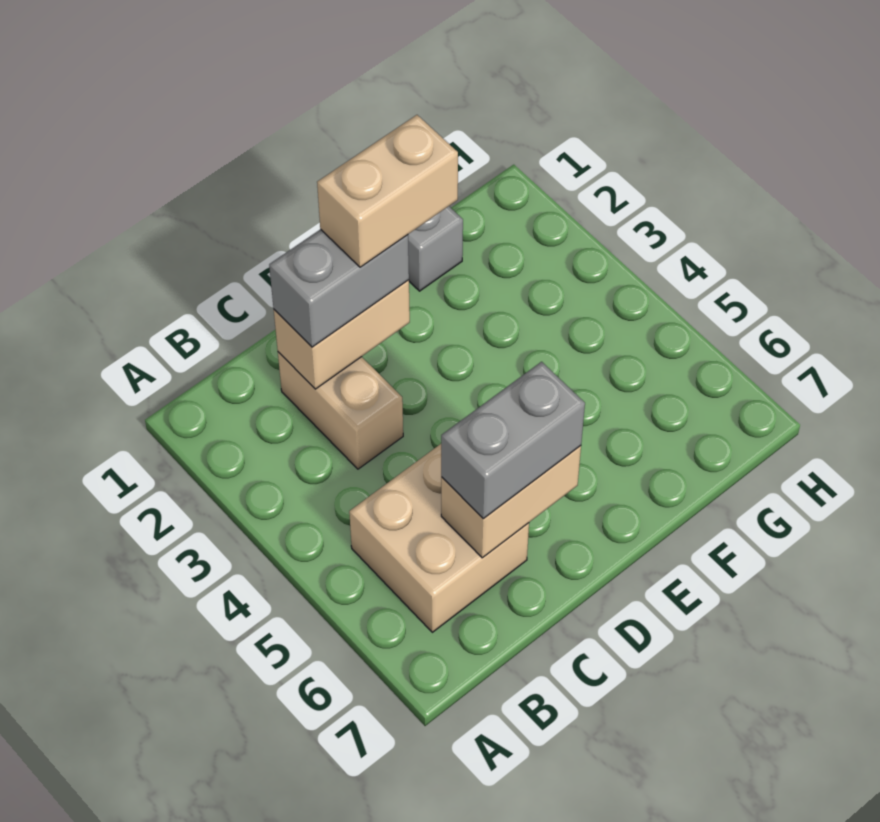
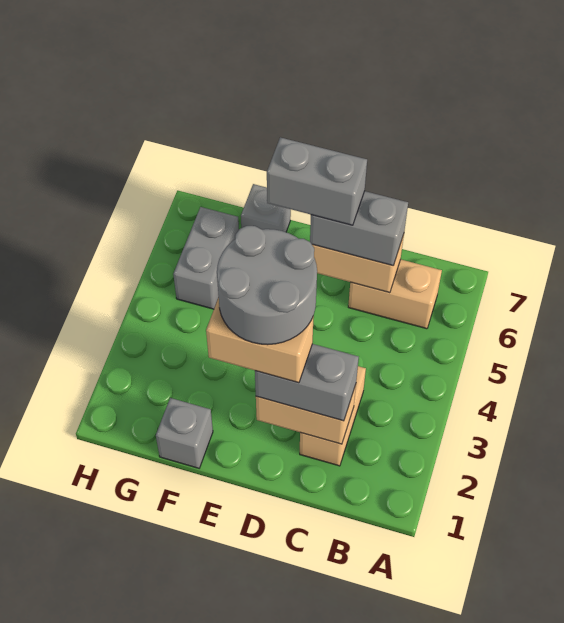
tan brick B5:C6 level 1 -> tan brick B6:C6 level 1
none -> grey round brick D2:E3 level 5
none -> grey brick D6:E6 level 4
none -> grey brick F7 level 1
none -> grey brick G5:G6 level 1

